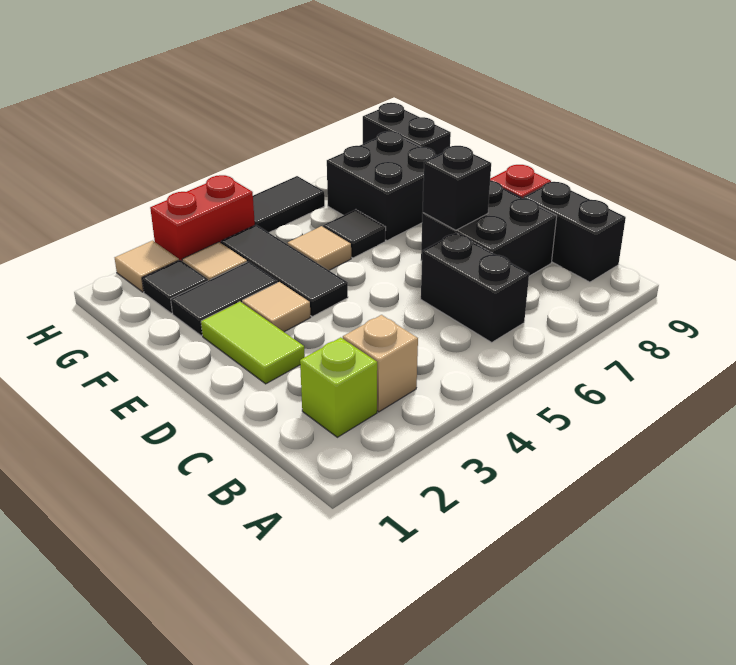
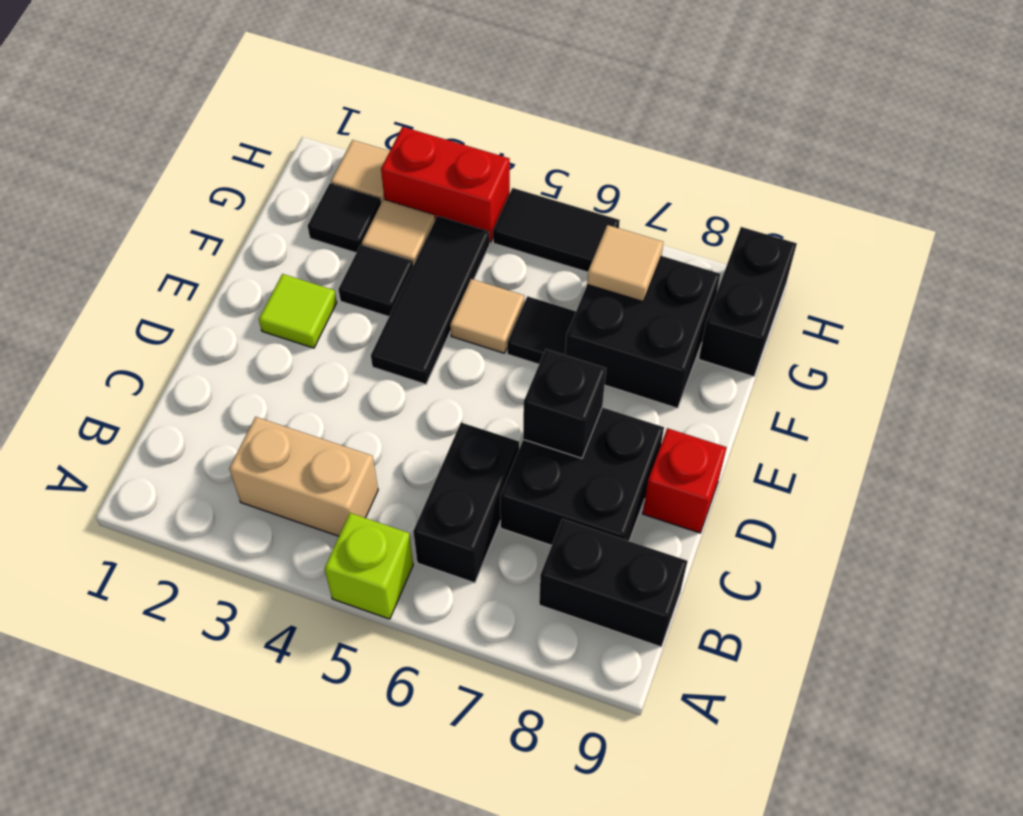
lime brick B2 level 1 -> lime brick A5 level 1
tan brick B3 level 1 -> tan brick B3:B4 level 1
black brick B9:C9 level 1 -> black brick B8:B9 level 1
lime tile D2:E2 level 1 -> lime tile E2 level 1
tan tile E3 level 1 -> tan tile G7 level 2
black tile F2:F3 level 1 -> black tile F3 level 1

